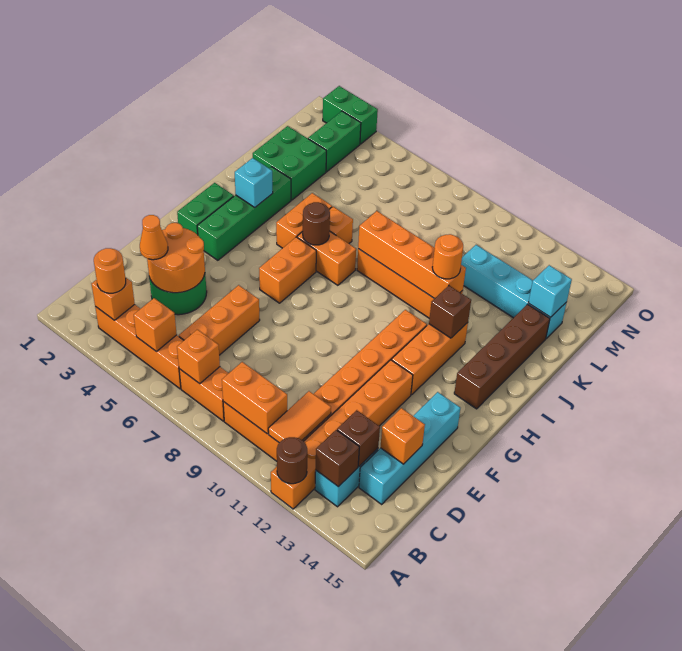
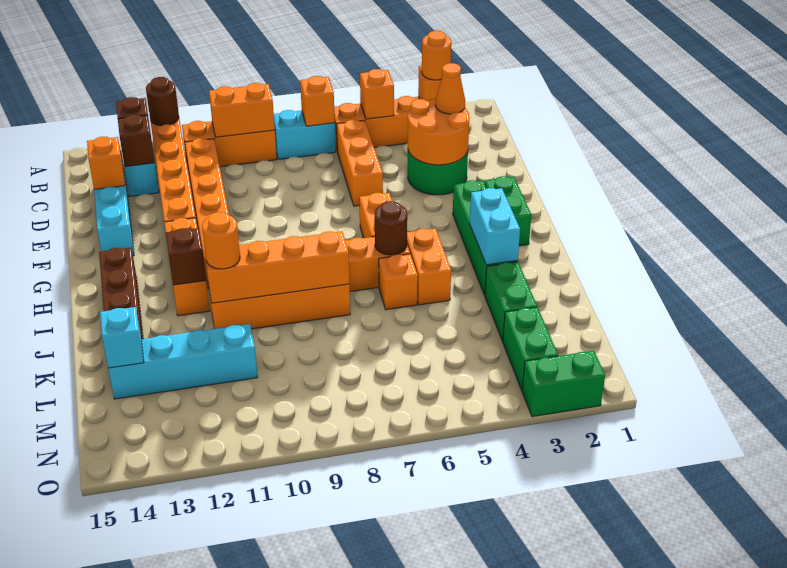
orange brick B7:B8 level 1 -> cyan brick B7:B8 level 1
orange tile B11:C11 level 2 -> none
cyan brick I3 level 2 -> cyan brick I3:J3 level 2
green brick K2:L3 level 1 -> green brick K3:L3 level 1

